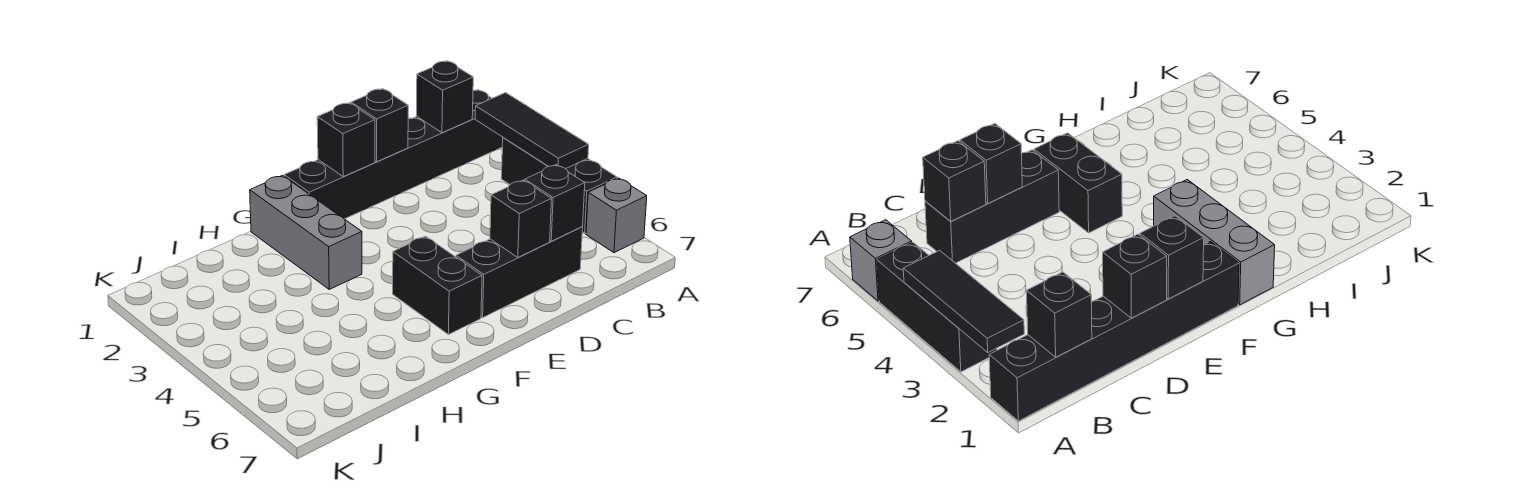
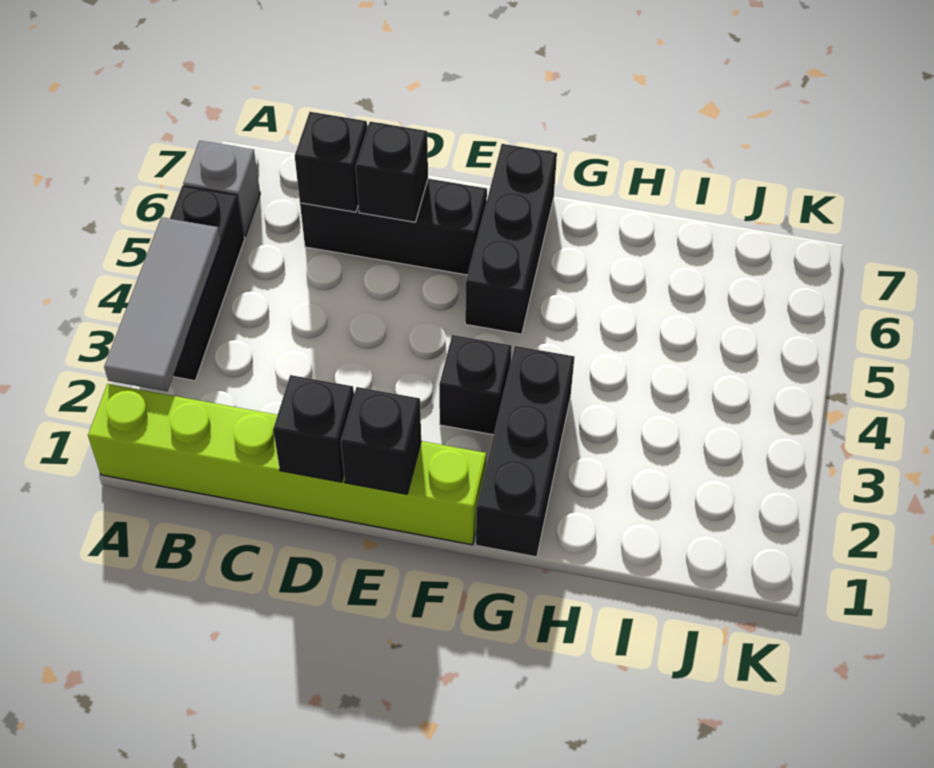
black brick A1:F1 level 1 -> lime brick A1:F1 level 1
black tile A2:A4 level 2 -> grey tile A2:A4 level 2
black brick B1 level 2 -> black brick F3 level 1
black brick F5:F6 level 1 -> black brick F5:F7 level 1
grey brick G1:G3 level 1 -> black brick G1:G3 level 1

